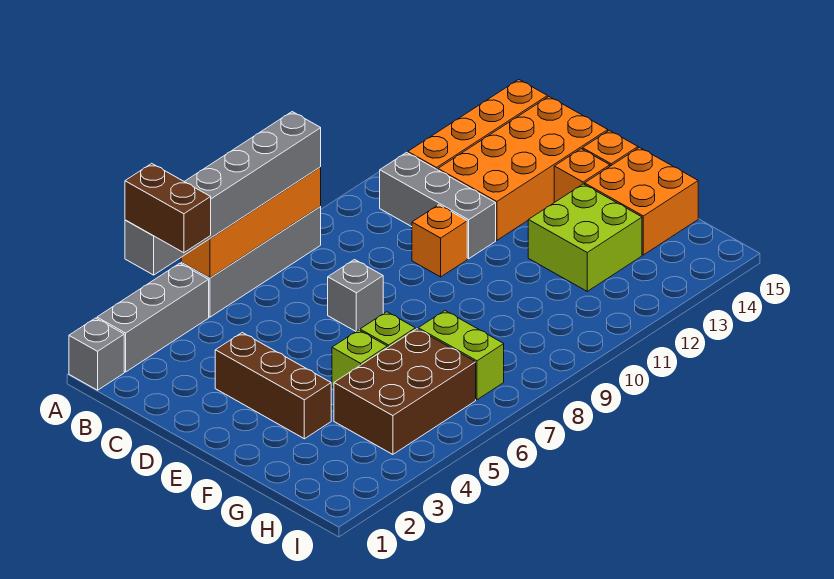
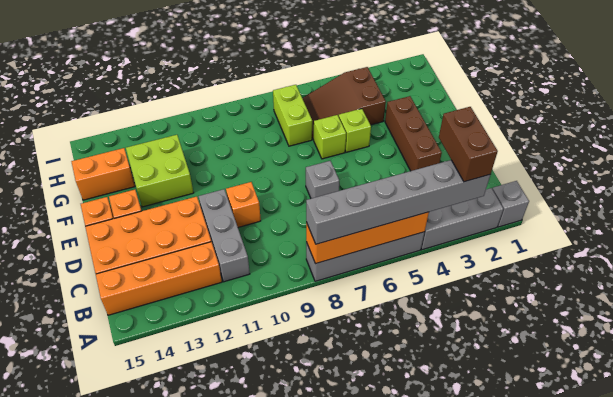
orange brick F14:G15 level 1 -> orange brick G14:G15 level 1
brown brick G4:H6 level 1 -> brown slope G4:H6 level 1 top 4

